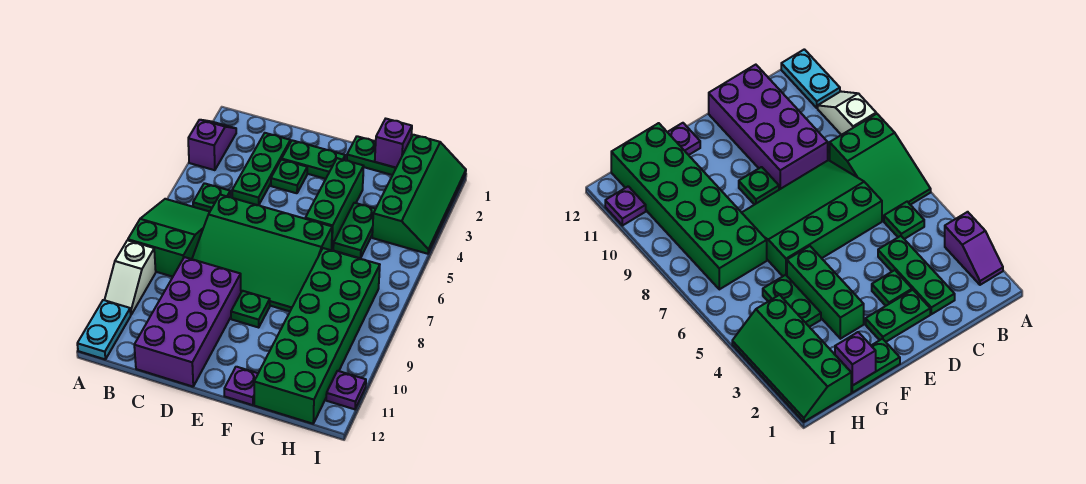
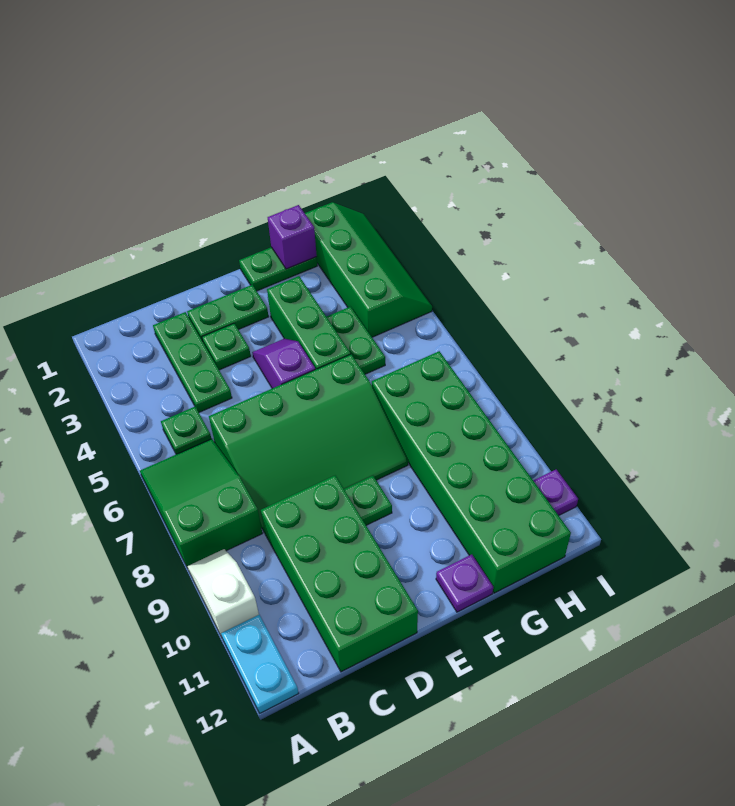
purple slope A2:A3 level 1 top 3 -> purple slope E4:E5 level 1 top 5
white slope A9:A10 level 1 top 9 -> white slope A9:A10 level 1 top 10
purple brick C9:D12 level 1 -> green brick C9:D12 level 1

